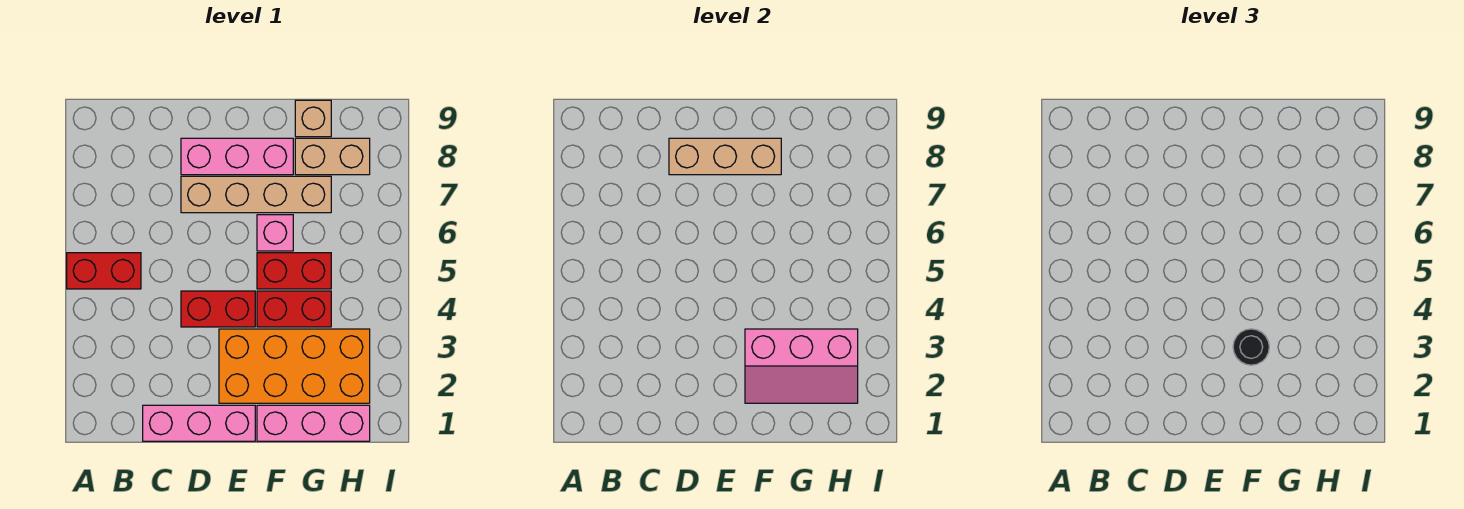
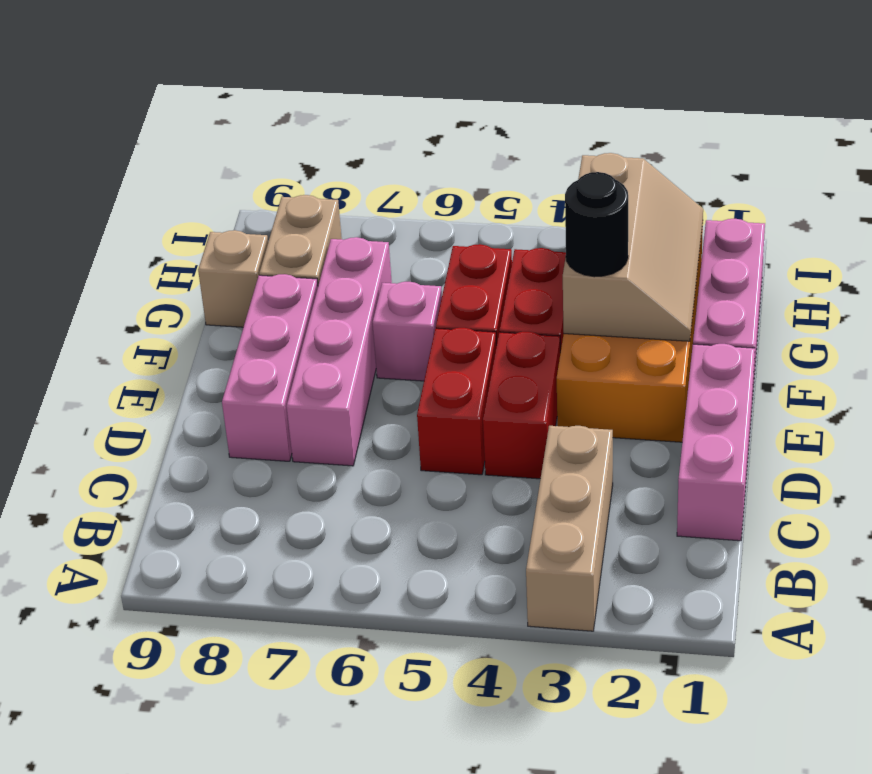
red brick A5:B5 level 1 -> red brick D5:E5 level 1
tan brick D7:G7 level 1 -> pink brick D7:G7 level 1
tan brick D8:F8 level 2 -> tan brick A3:C3 level 1
pink slope F2:H3 level 2 top 3 -> tan slope F2:H3 level 2 top 3

